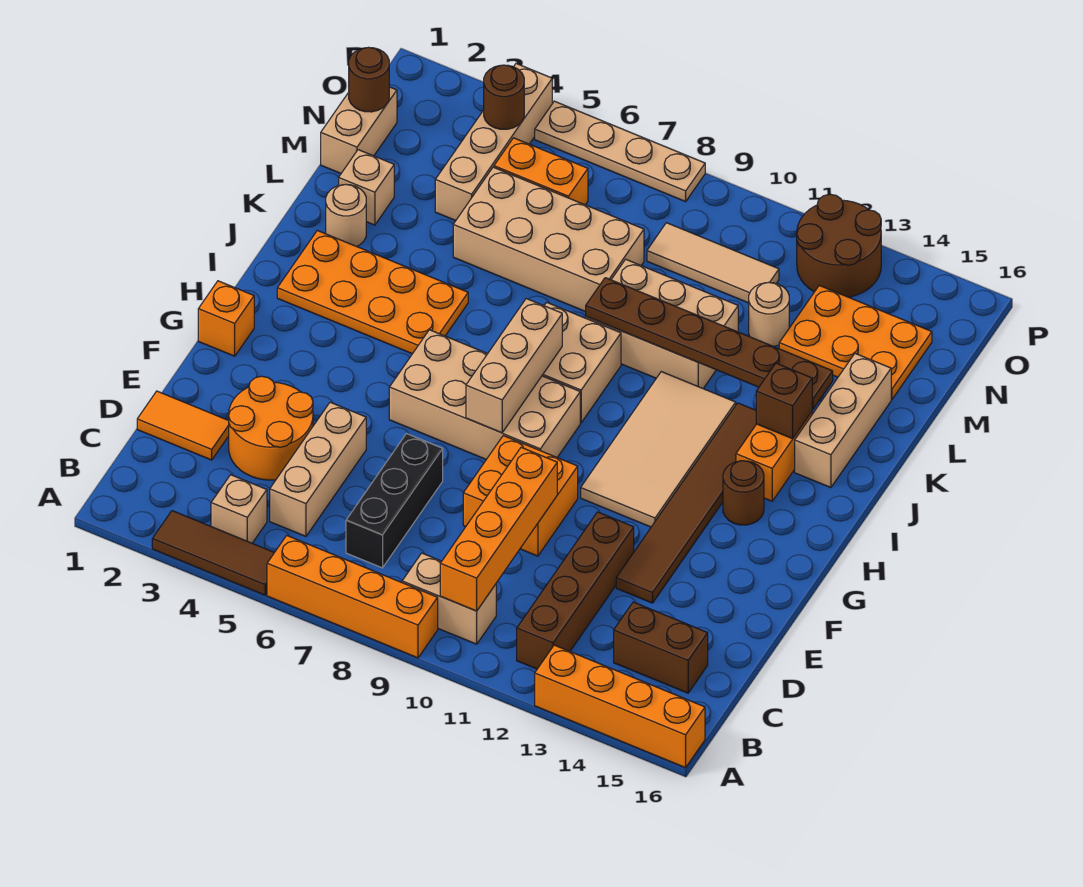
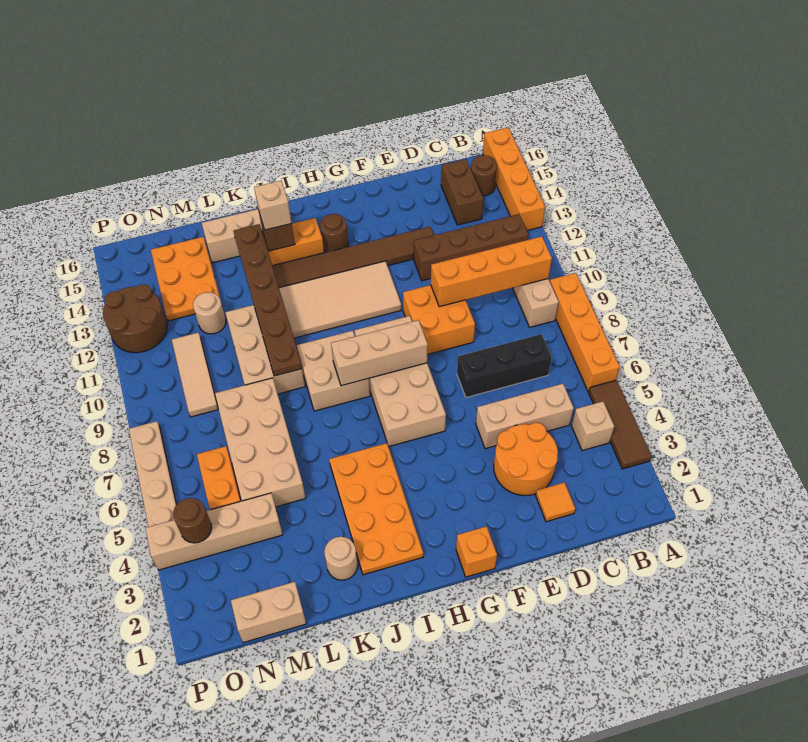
orange tile D1:D2 level 1 -> orange tile D2 level 1
tan brick L2 level 1 -> tan brick J14 level 3
brown round brick N1 level 2 -> brown round brick B15 level 1

